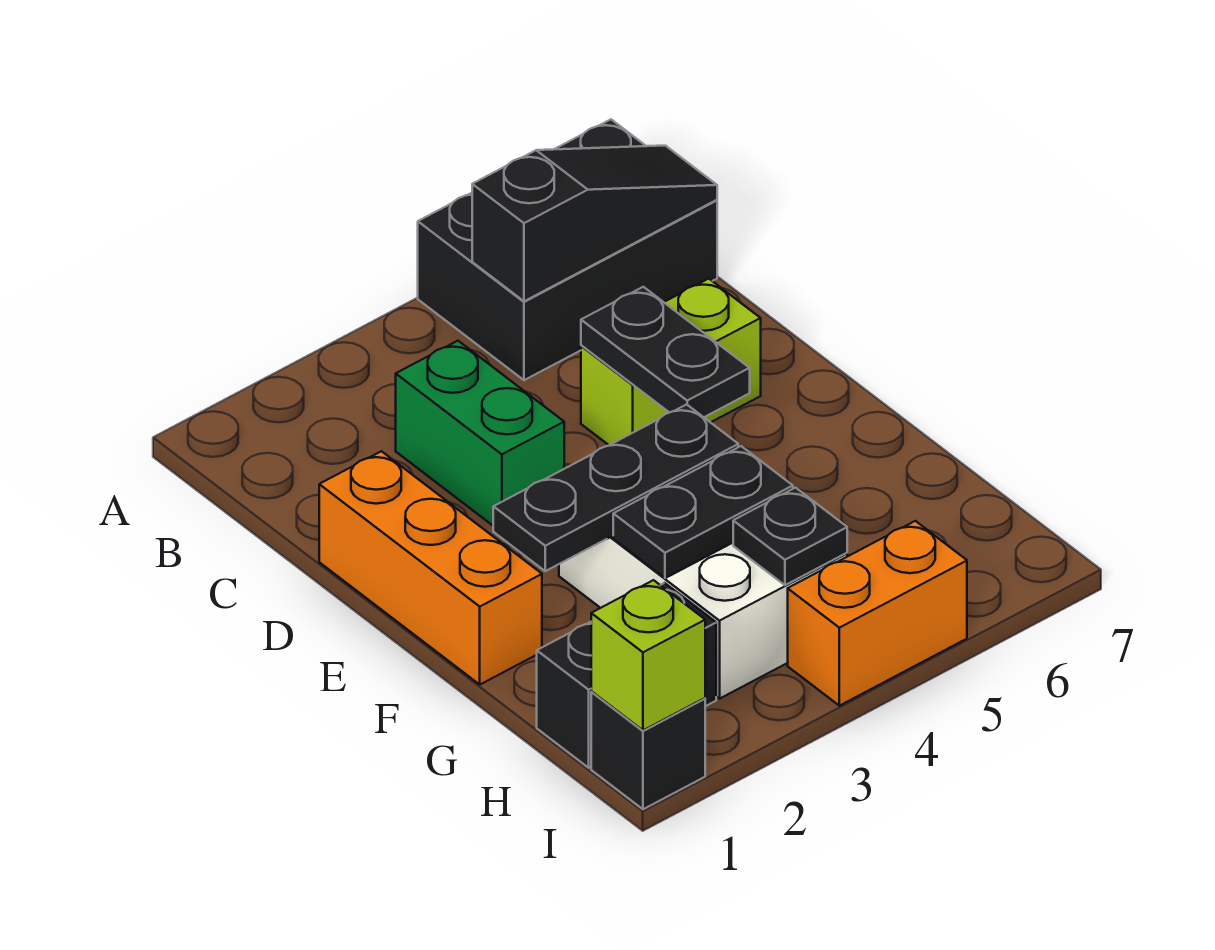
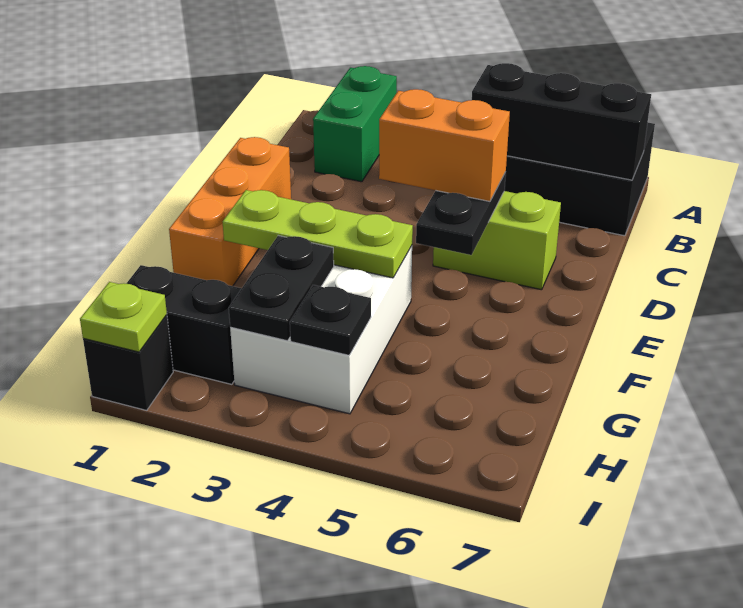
black slope B5:B7 level 2 top 5 -> black brick B5:B7 level 2
green brick C3:D3 level 1 -> green brick A2:B2 level 1
black plate F2:F4 level 2 -> lime plate F2:F4 level 2
black plate G3:G4 level 2 -> black plate G3:H3 level 2
lime brick I1 level 2 -> lime plate I1 level 2
orange brick I4:I5 level 1 -> orange brick D4:D5 level 3

